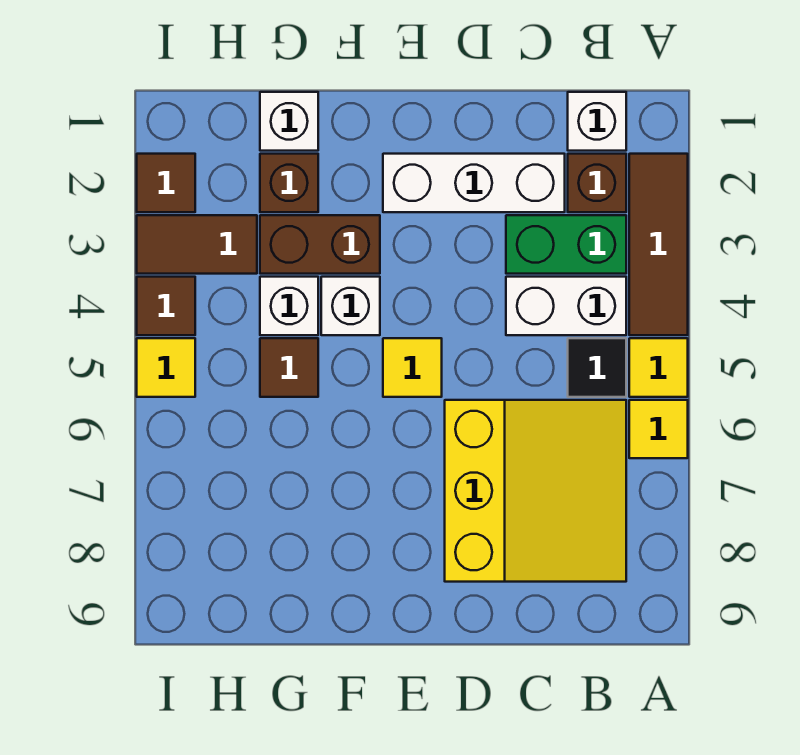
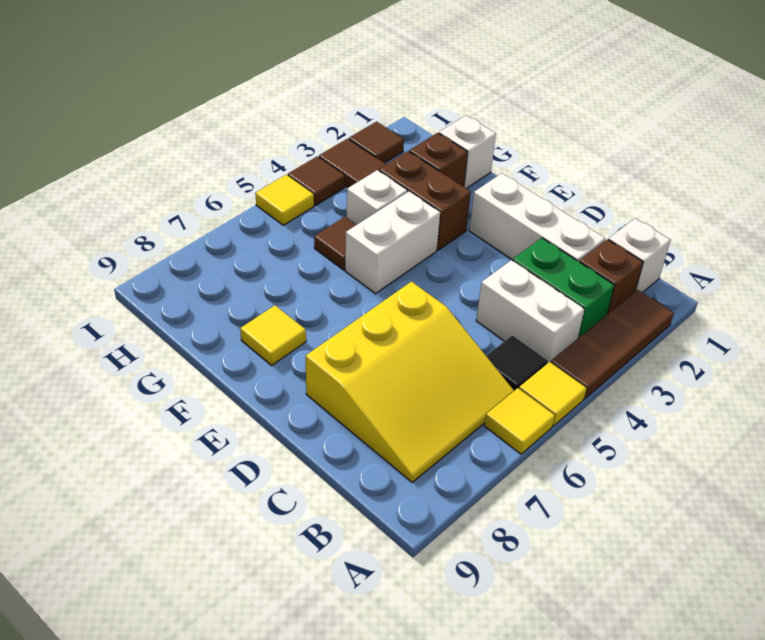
yellow tile E5 level 1 -> yellow tile F8 level 1
white brick F4 level 1 -> white brick F4:F5 level 1

